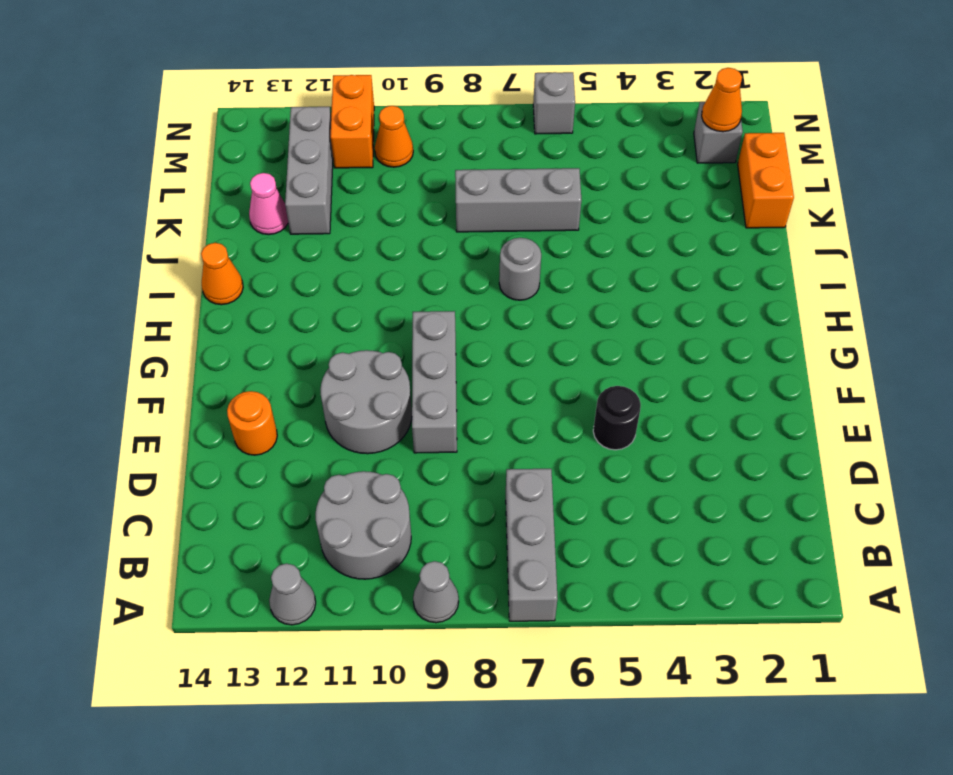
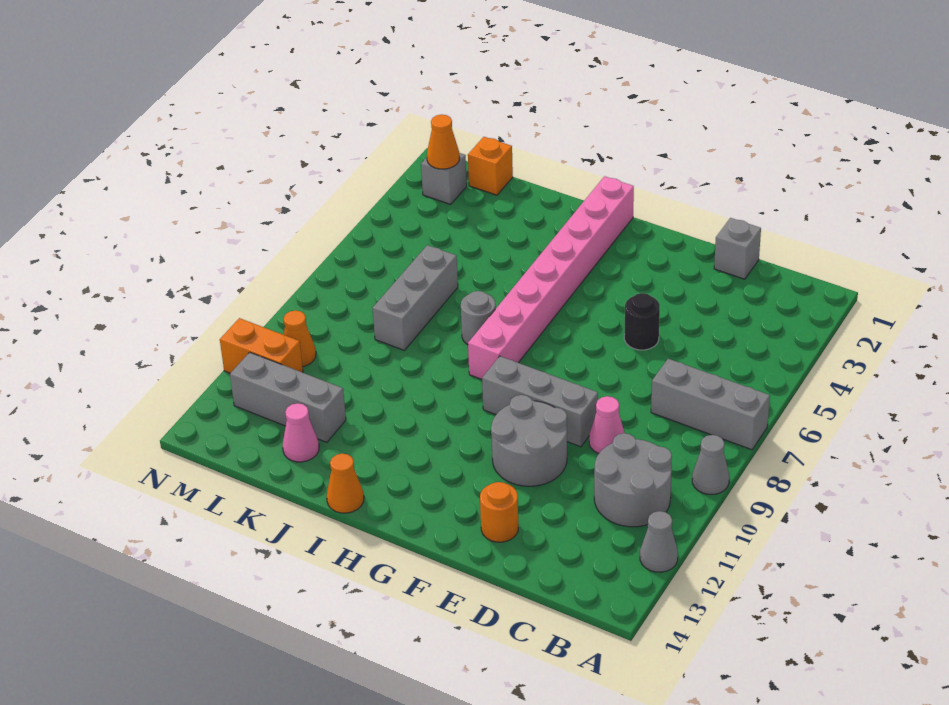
none -> pink cone D9 level 1
none -> pink brick H1:H8 level 1
orange brick K1:L1 level 1 -> orange brick L1 level 1
grey brick N6 level 1 -> grey brick D1 level 1

